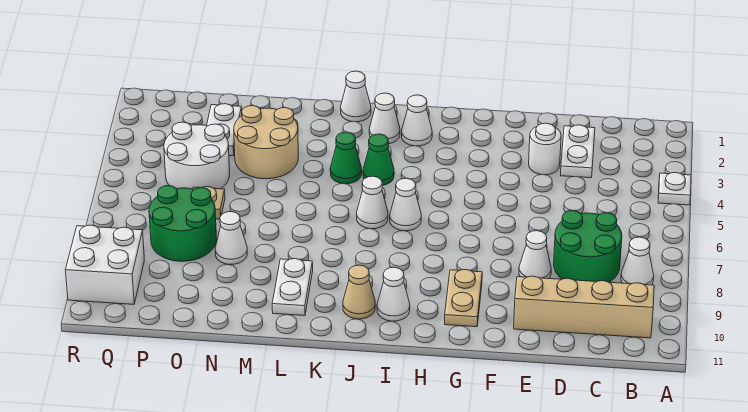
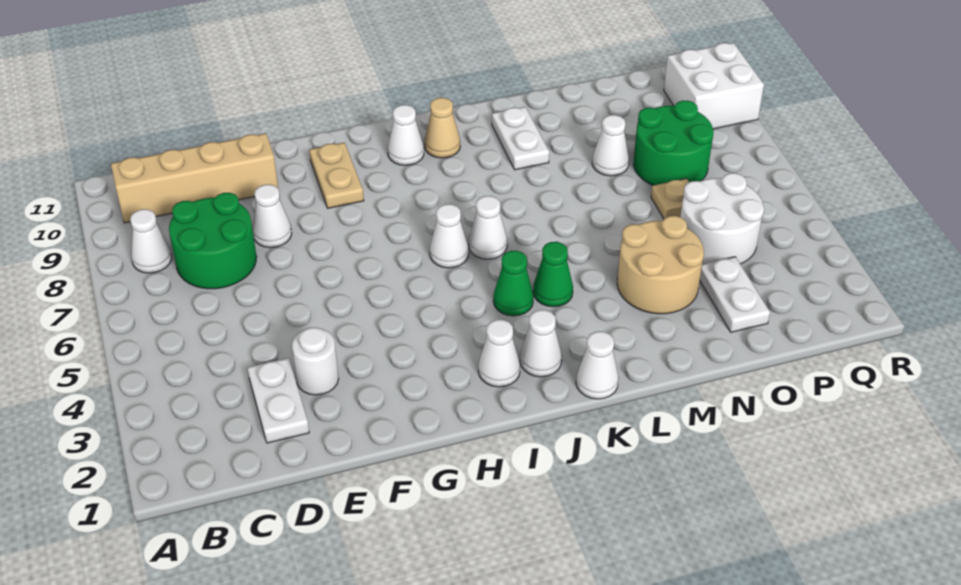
white plate A4 level 1 -> none

